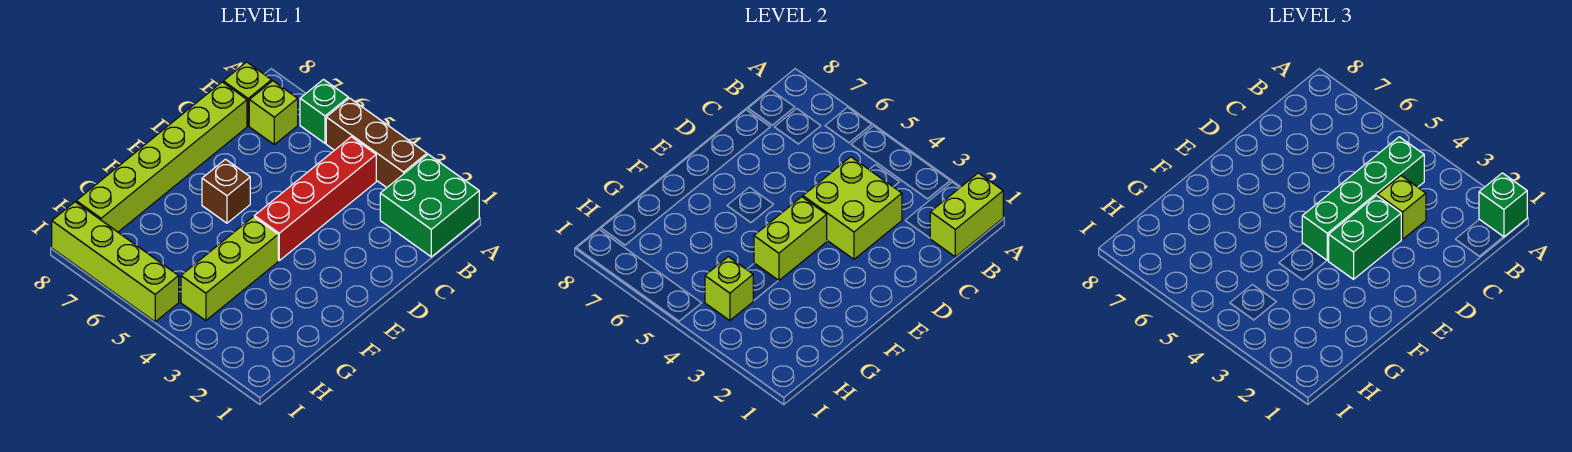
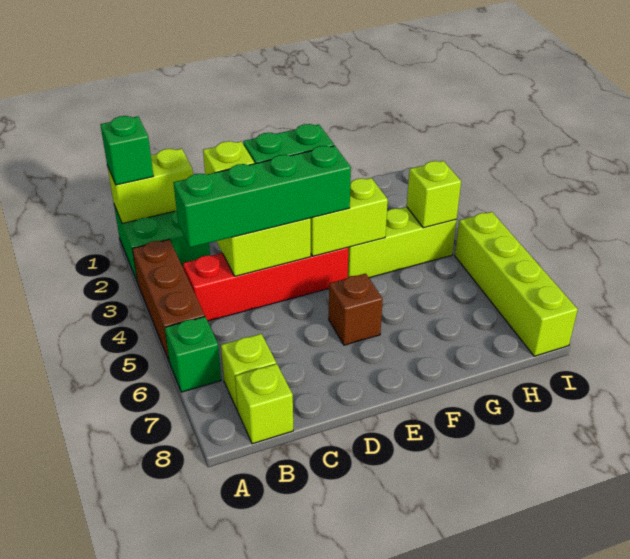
lime brick C8:H8 level 1 -> none

